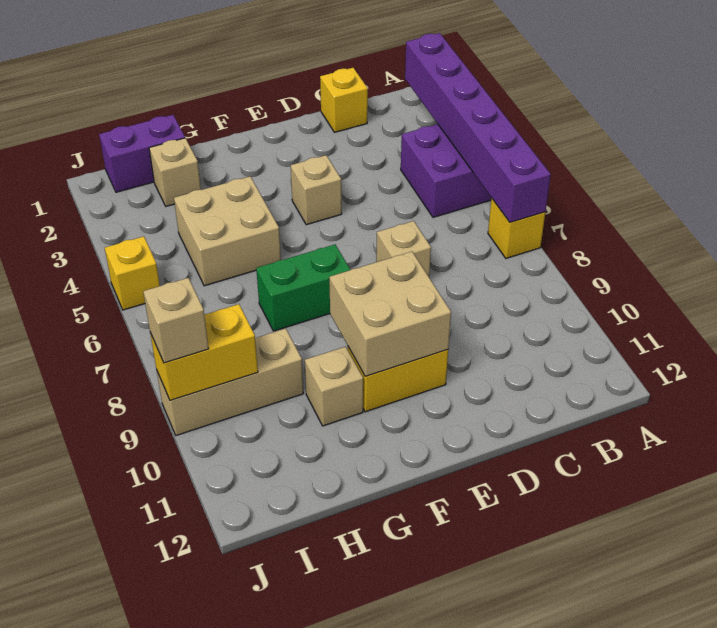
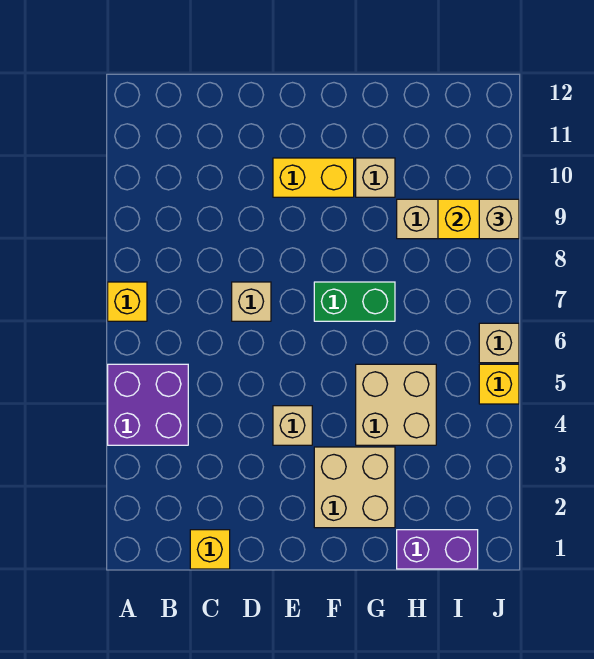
purple brick A2:A7 level 2 -> none
tan brick E9:F10 level 2 -> tan brick F2:G3 level 1
tan brick H2 level 1 -> tan brick J6 level 1

